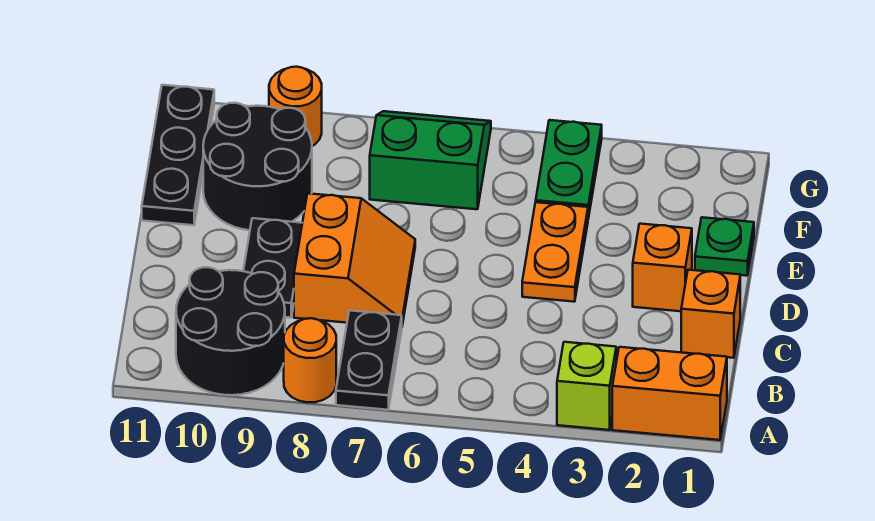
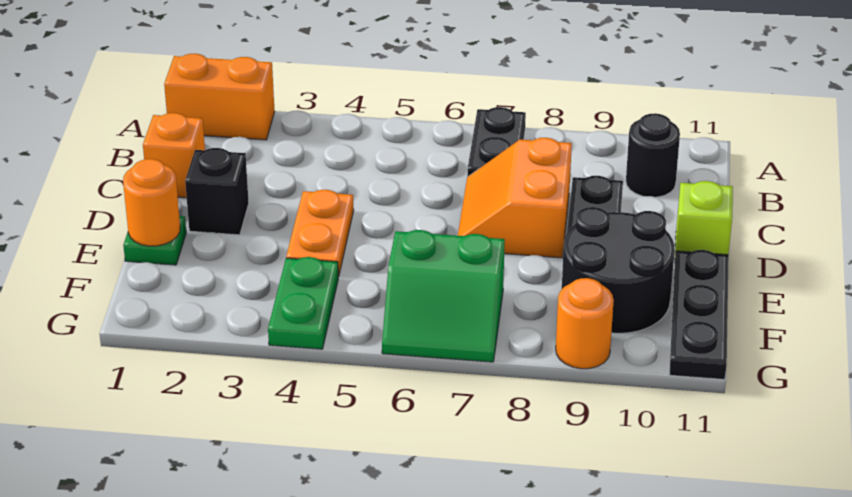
lime brick A3 level 1 -> lime brick D11 level 1
orange round brick A8 level 1 -> orange round brick E1 level 2
black round brick A9:B10 level 1 -> black round brick B10 level 1
orange brick D2 level 1 -> black brick D2 level 1

